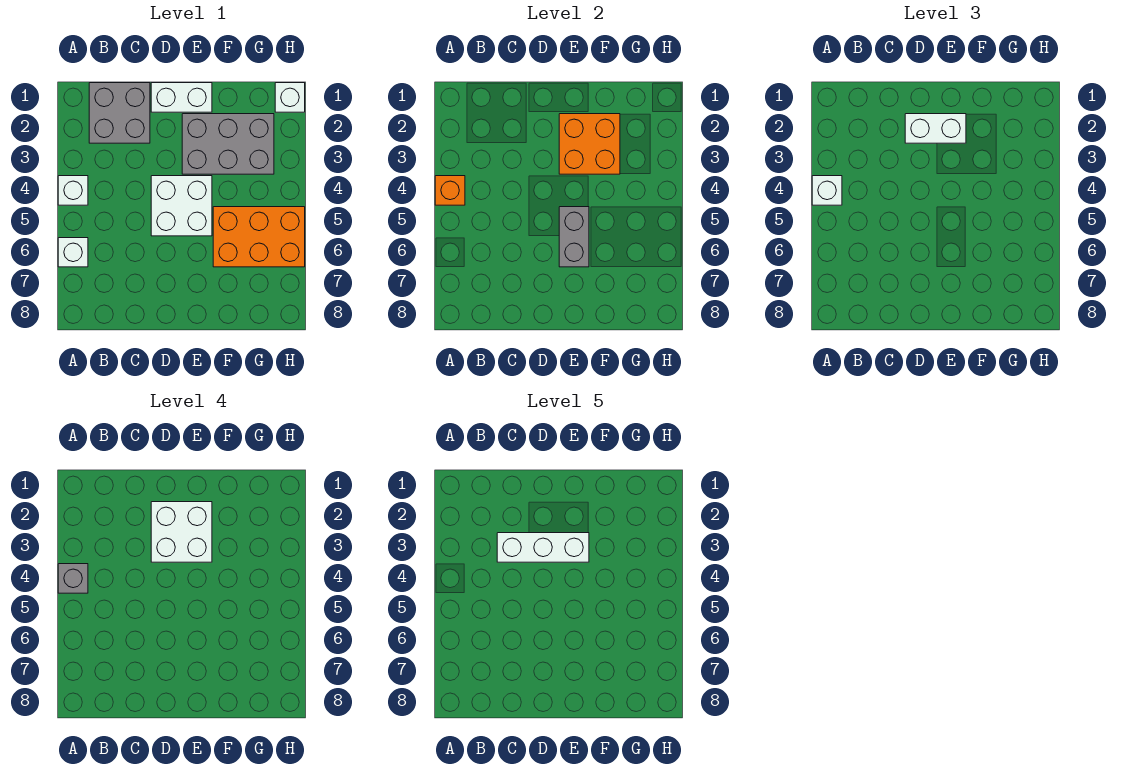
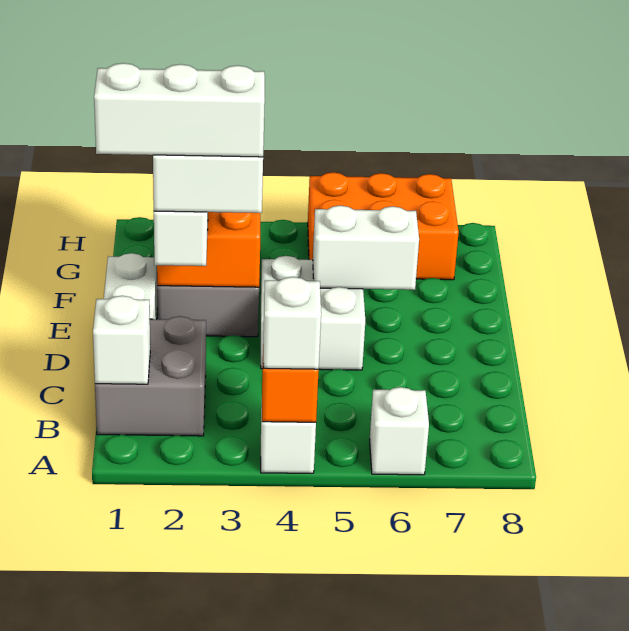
grey brick A4 level 4 -> none
white brick C3:E3 level 5 -> white brick D1:D3 level 5
grey brick E5:E6 level 2 -> white brick E5:E6 level 2
orange brick F5:H6 level 1 -> orange brick G5:H7 level 1
white brick H1 level 1 -> white brick B1 level 2

